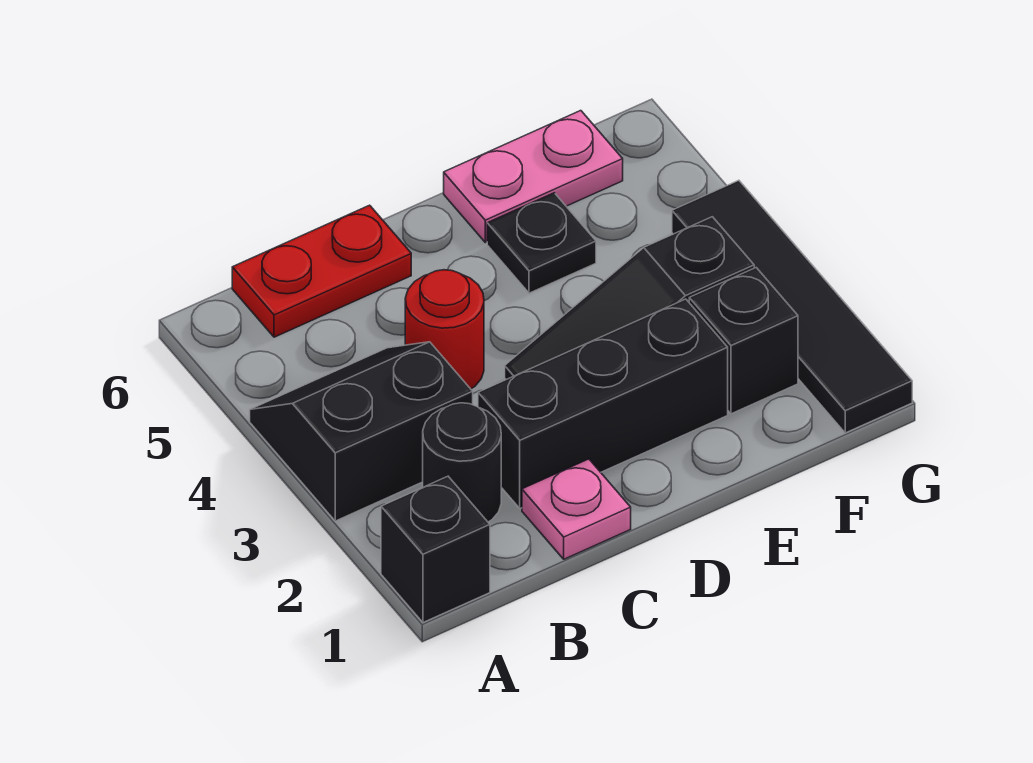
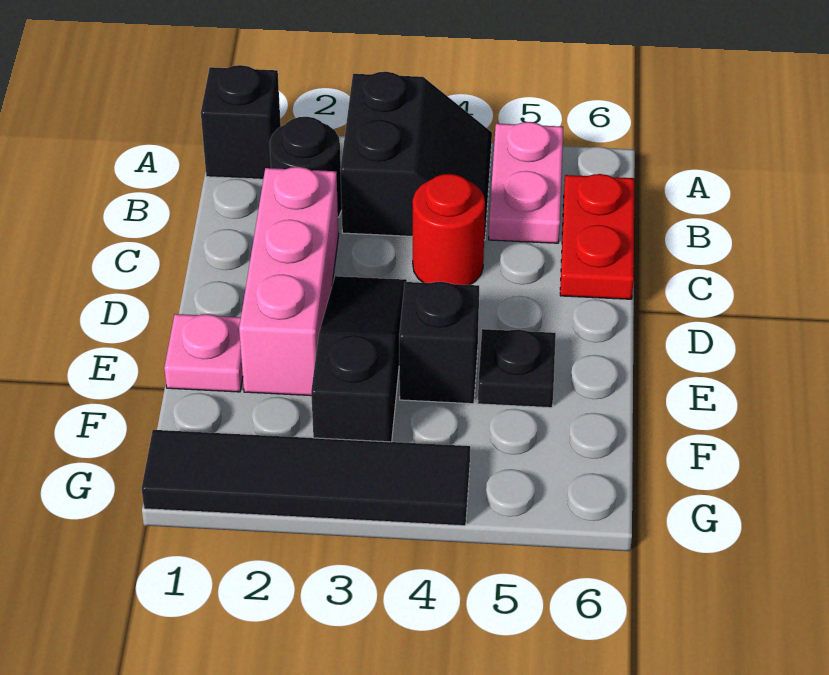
pink plate C1 level 1 -> pink plate E1 level 1
black brick C2:E2 level 1 -> pink brick C2:E2 level 1
pink plate E6:F6 level 1 -> pink plate A5:B5 level 1
black brick F2 level 1 -> black brick E4 level 1

